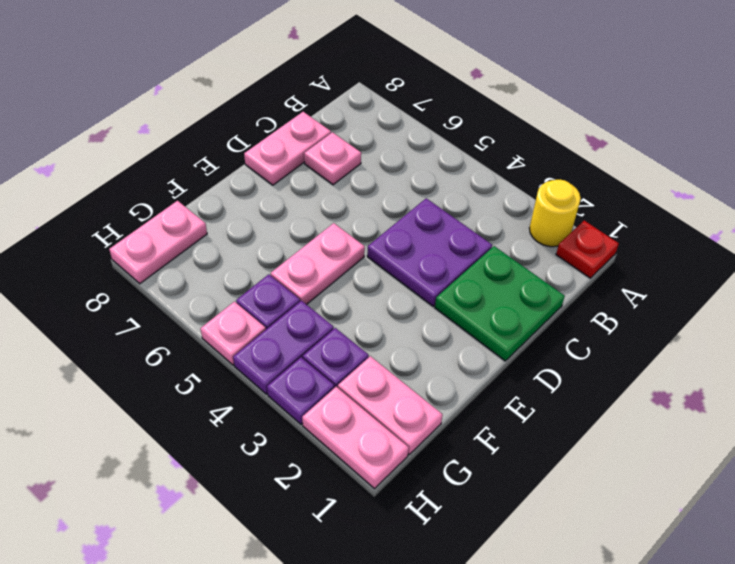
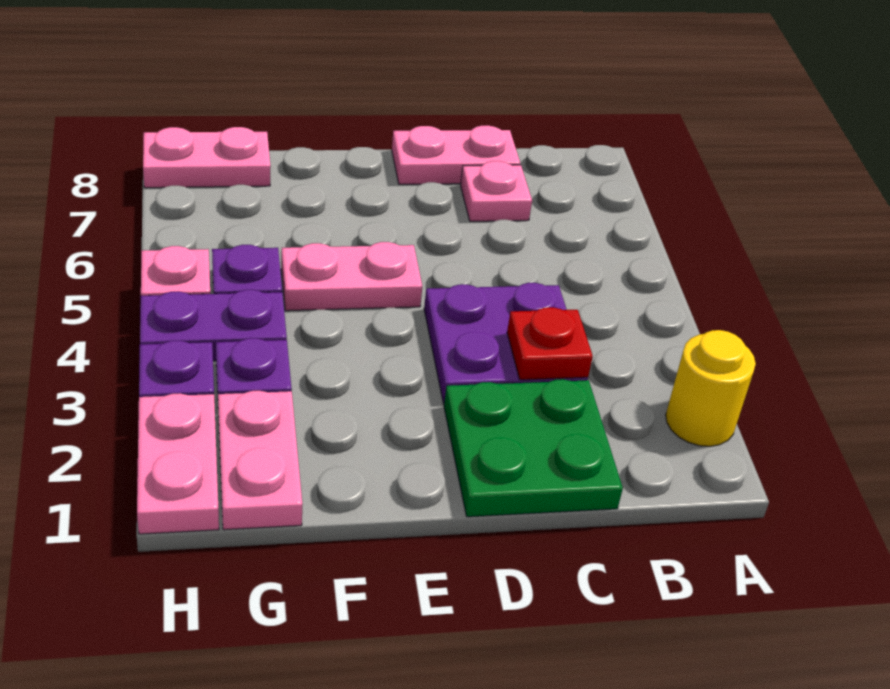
red plate A1 level 1 -> red plate C3 level 2

